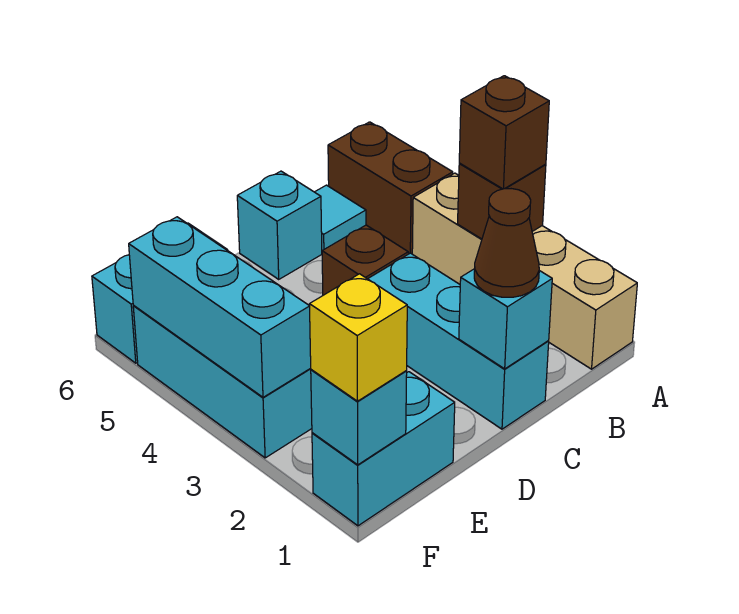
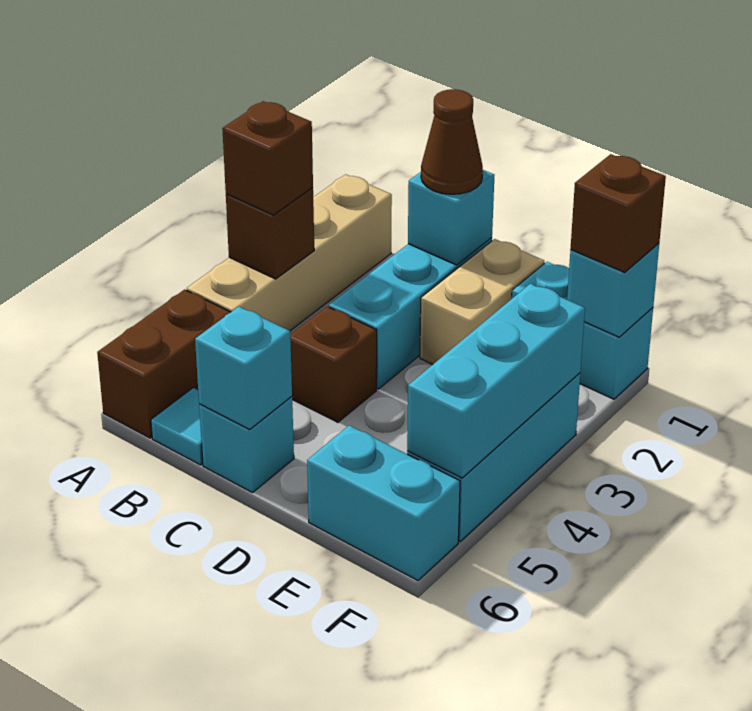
none -> cyan brick C6 level 2
none -> tan brick D1:D2 level 1
yellow brick F1 level 3 -> brown brick F1 level 3

